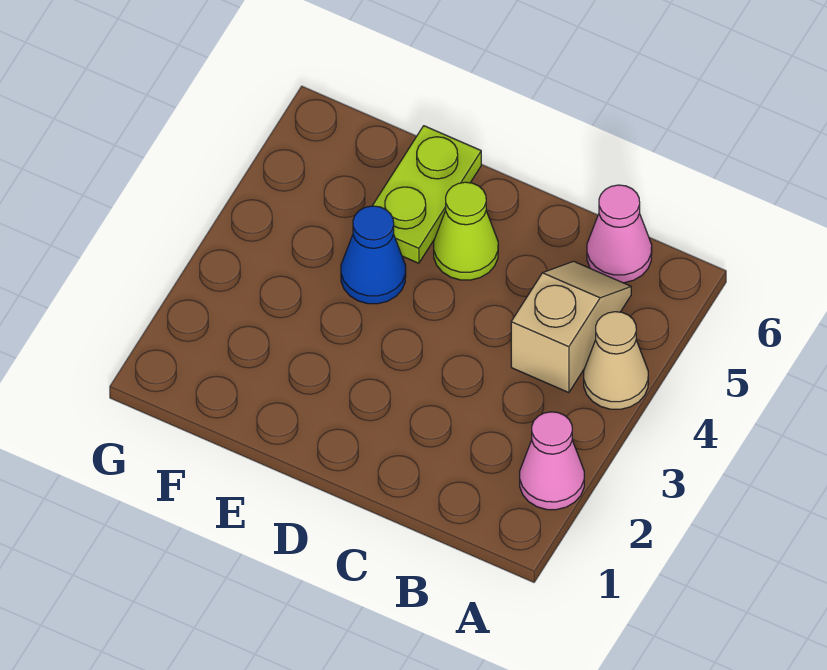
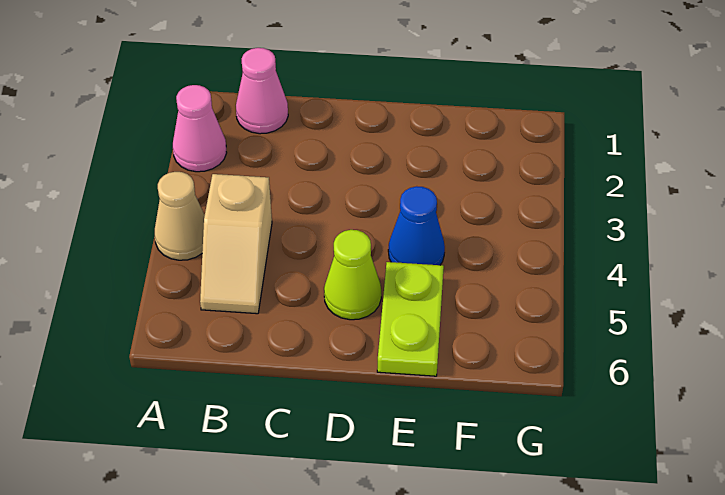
pink cone B6 level 1 -> pink cone B1 level 1

